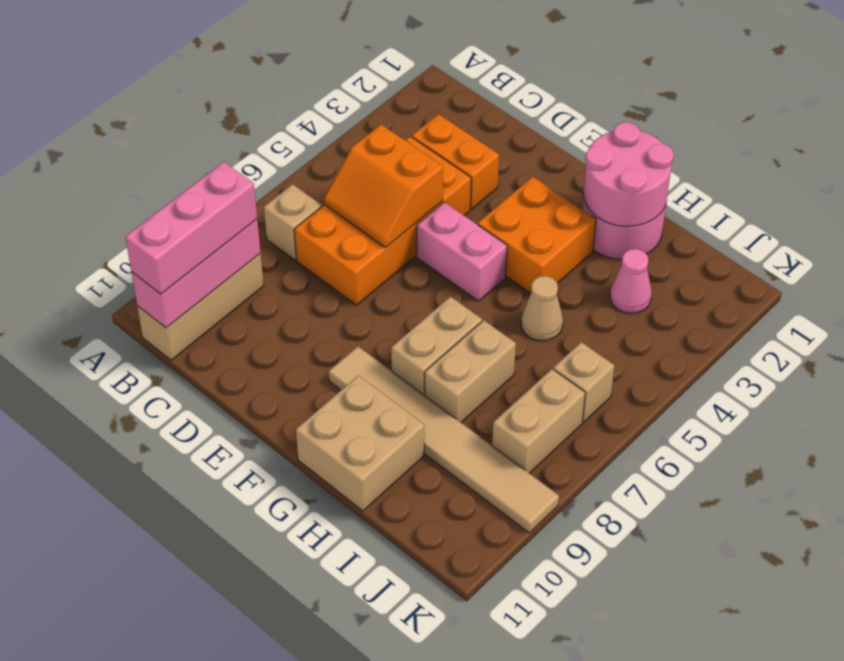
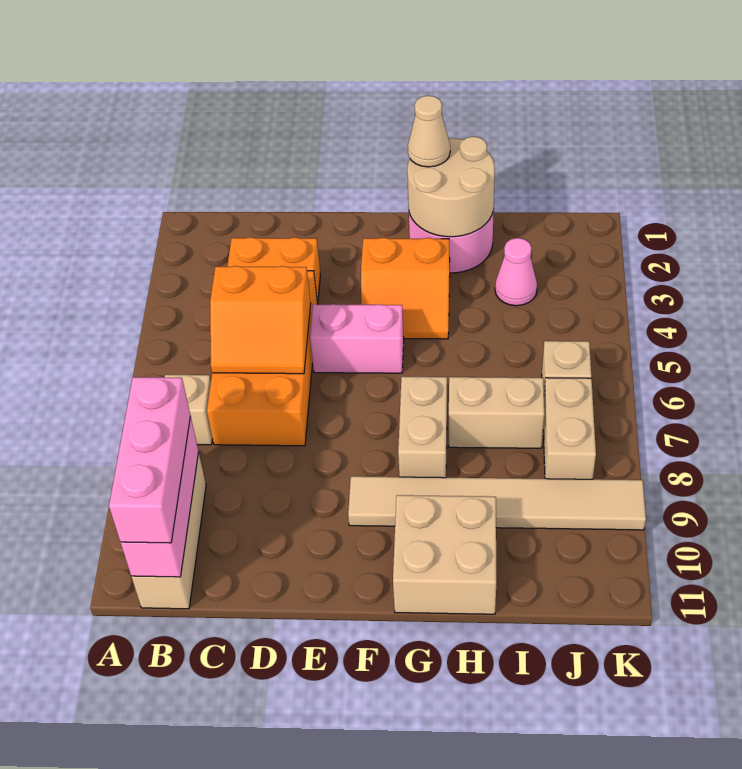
orange brick F3:G4 level 1 -> orange slope F3:G4 level 1 top 3
pink round brick G1:H2 level 2 -> tan round brick G1:H2 level 2
tan cone H5 level 1 -> tan cone G1 level 3
tan brick H7:H8 level 1 -> tan brick H7:I7 level 1

